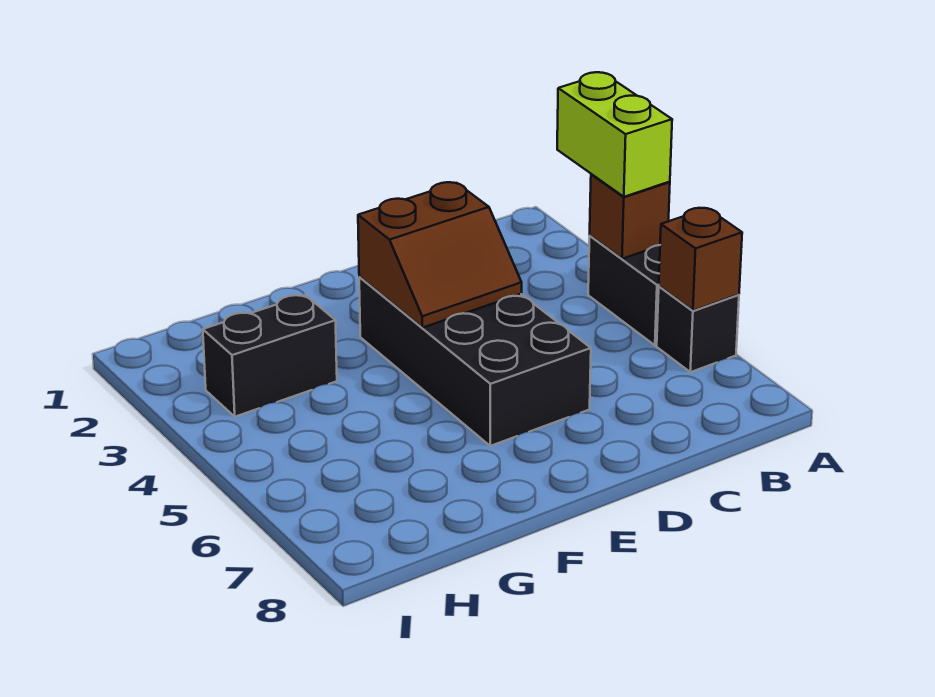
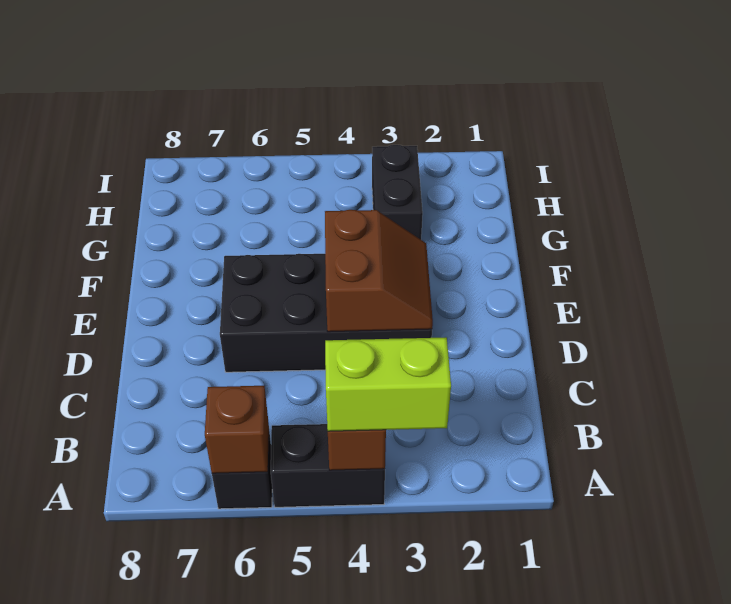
brown slope D3:E4 level 2 top 3 -> brown slope D3:E4 level 2 top 4

